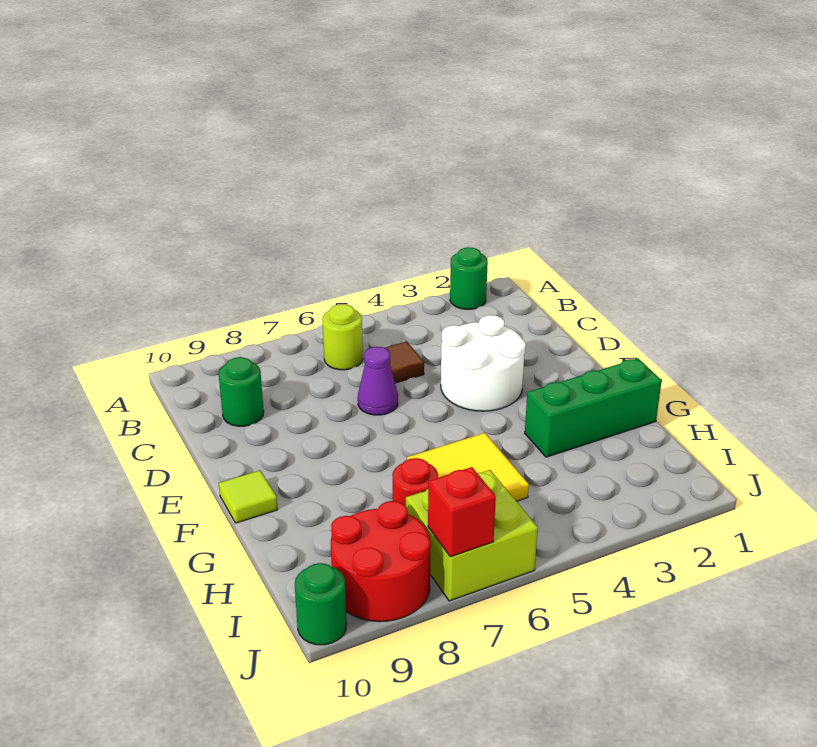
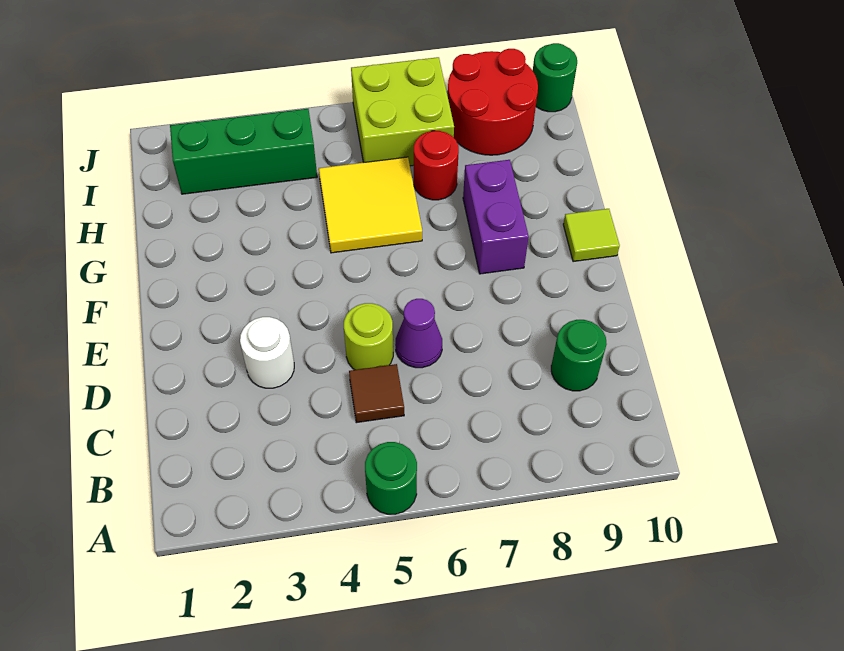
green round brick A2 level 1 -> green round brick A5 level 1
lime round brick B6 level 1 -> lime round brick D5 level 1
white round brick D3:E4 level 1 -> white round brick D3 level 1
none -> purple brick F8:G8 level 1
green brick G1:G3 level 1 -> green brick I2:I4 level 1
red brick J7 level 2 -> none

